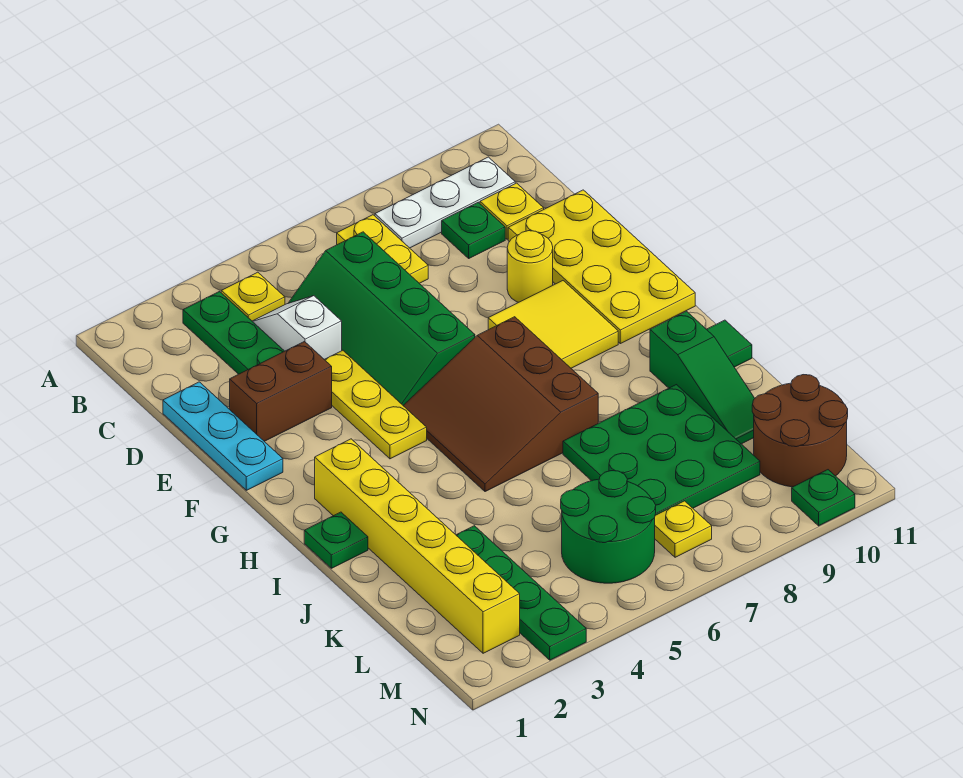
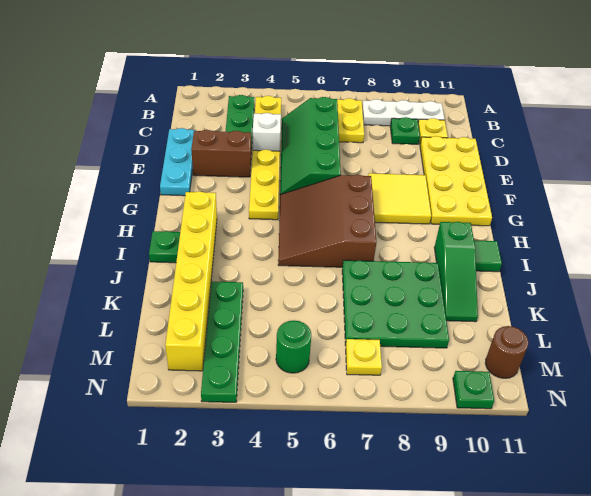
yellow round brick E9 level 1 -> none
green round brick L5:M6 level 1 -> green round brick M5 level 1
brown round brick L10:M11 level 1 -> brown round brick M11 level 1

